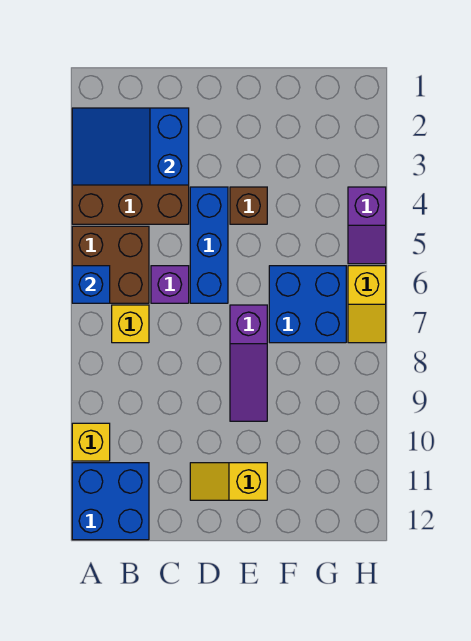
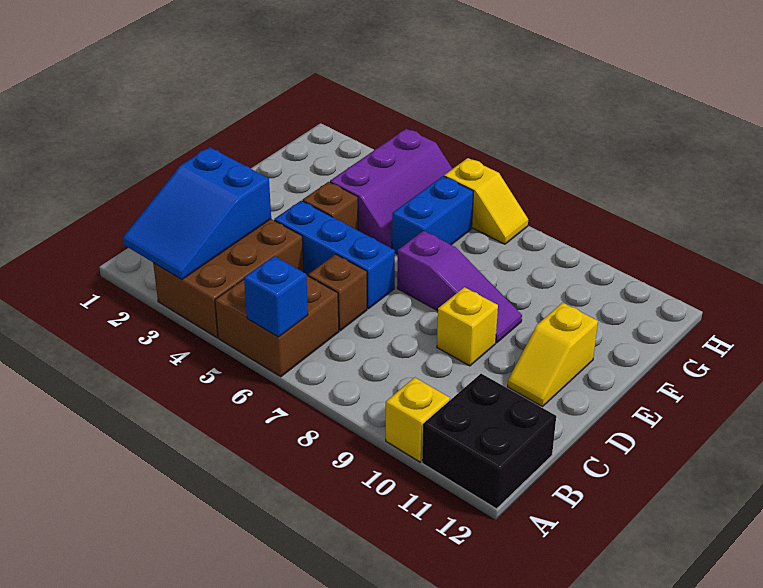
blue brick A11:B12 level 1 -> black brick A11:B12 level 1
yellow brick B7 level 1 -> yellow brick D9 level 1
purple brick C6 level 1 -> brown brick C6 level 1
blue brick F6:G7 level 1 -> blue brick F6:G6 level 1
purple slope H4:H5 level 1 top 4 -> purple slope F4:H5 level 1 top 4

